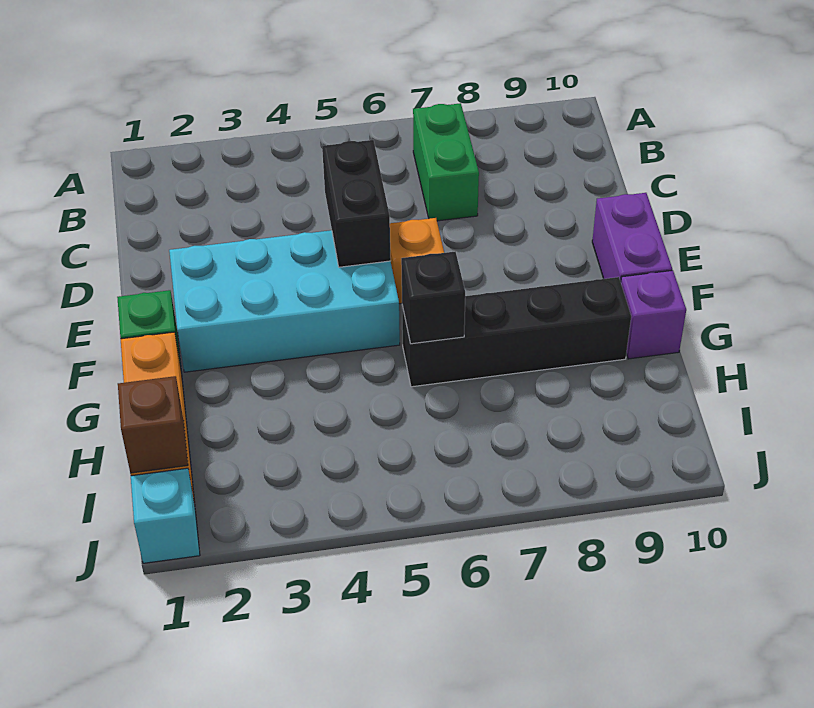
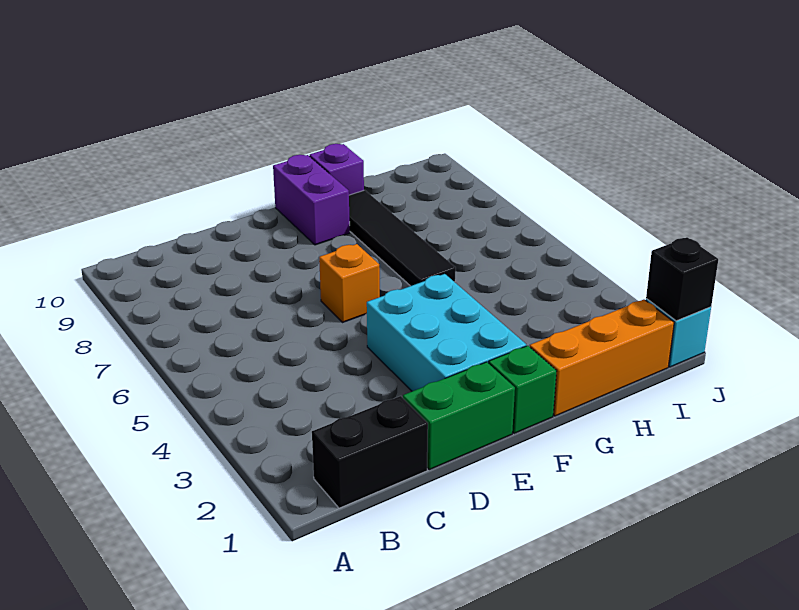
green brick B7:C7 level 1 -> green brick D1:E1 level 1
black brick D5:E5 level 2 -> black brick B1:C1 level 1
cyan brick E2:F5 level 1 -> cyan brick E2:F4 level 1
purple brick E10:F10 level 1 -> purple brick F9:F10 level 1
black brick G6:G9 level 1 -> black tile G6:G9 level 1
black brick G6 level 2 -> black brick J1 level 2
brown brick I1 level 2 -> none

